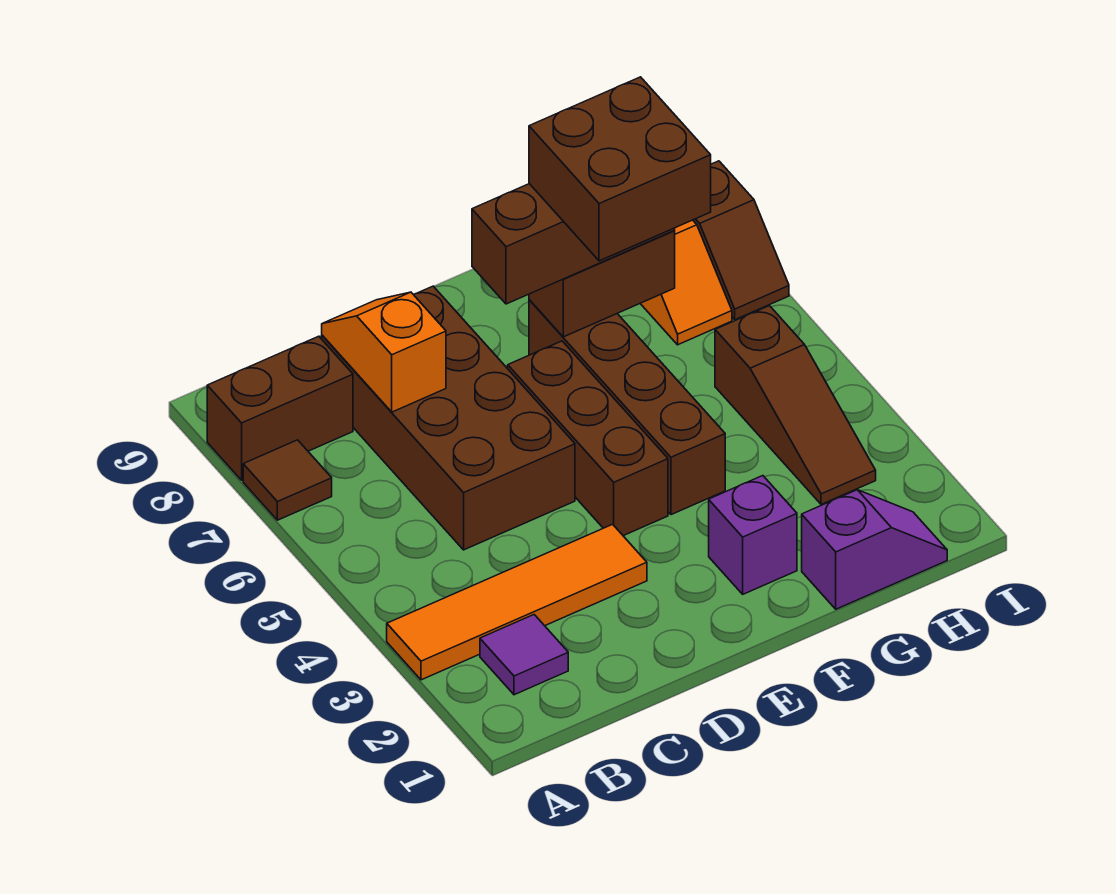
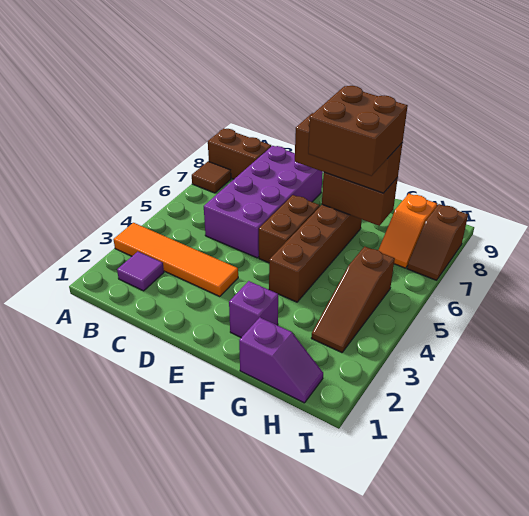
brown brick C5:D8 level 1 -> purple brick C5:D8 level 1
orange slope C7:C8 level 2 top 7 -> none
brown brick E4:E6 level 1 -> brown brick E5:E6 level 1

